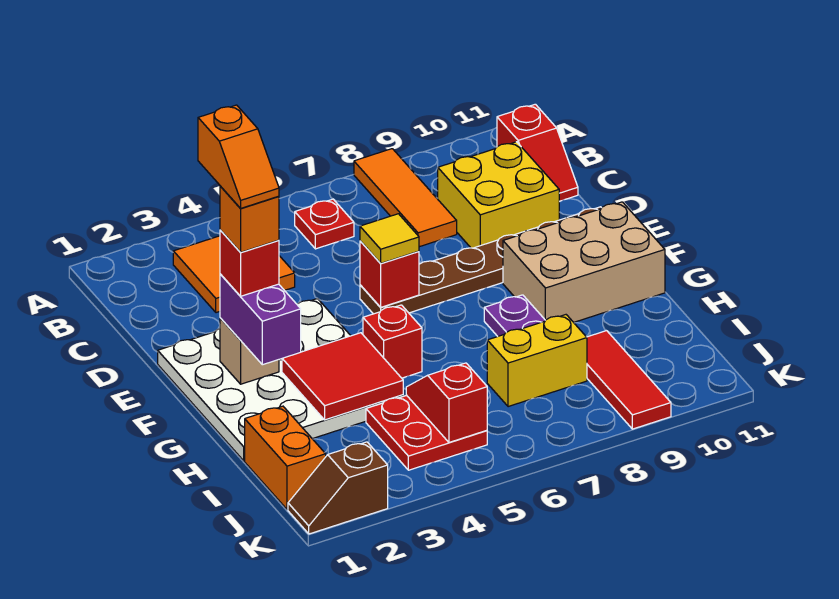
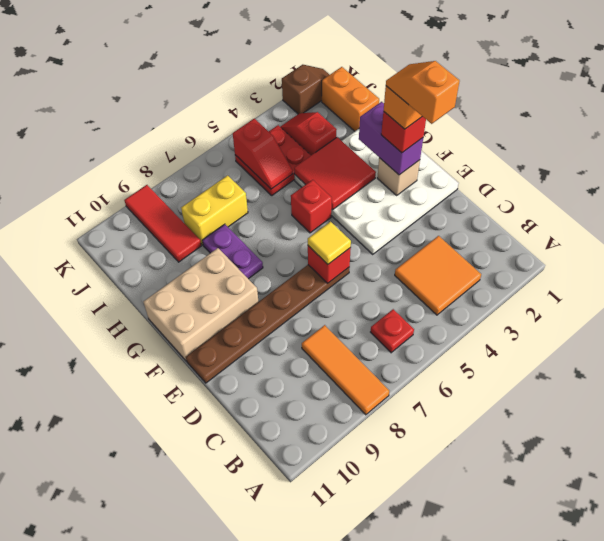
red slope B11:C11 level 1 top B -> red slope I3:J3 level 1 top I
yellow brick C9:D10 level 1 -> none

